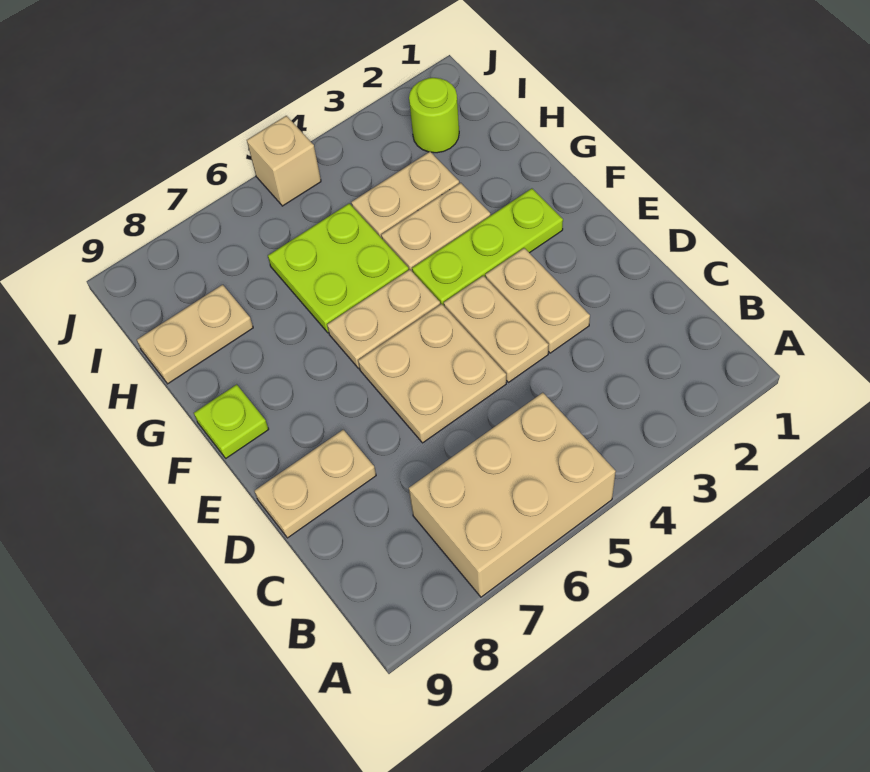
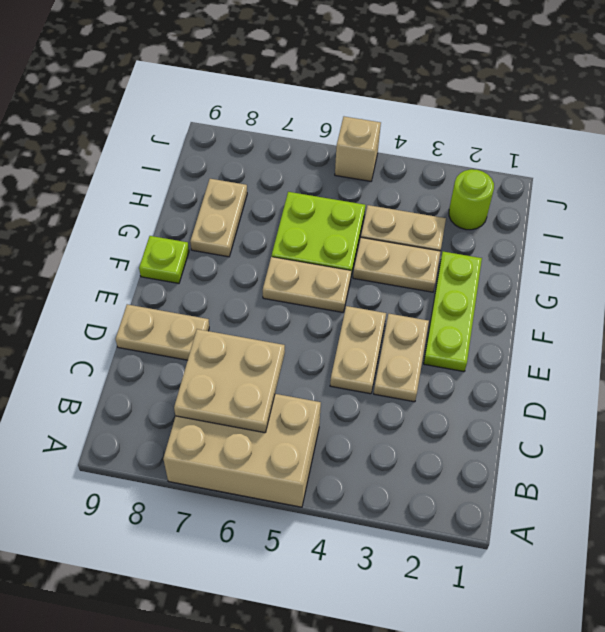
tan plate D5:E6 level 1 -> tan plate B6:C7 level 2
lime plate F2:F4 level 1 -> lime plate E2:G2 level 1
tan plate H8:H9 level 1 -> tan plate G8:H8 level 1

